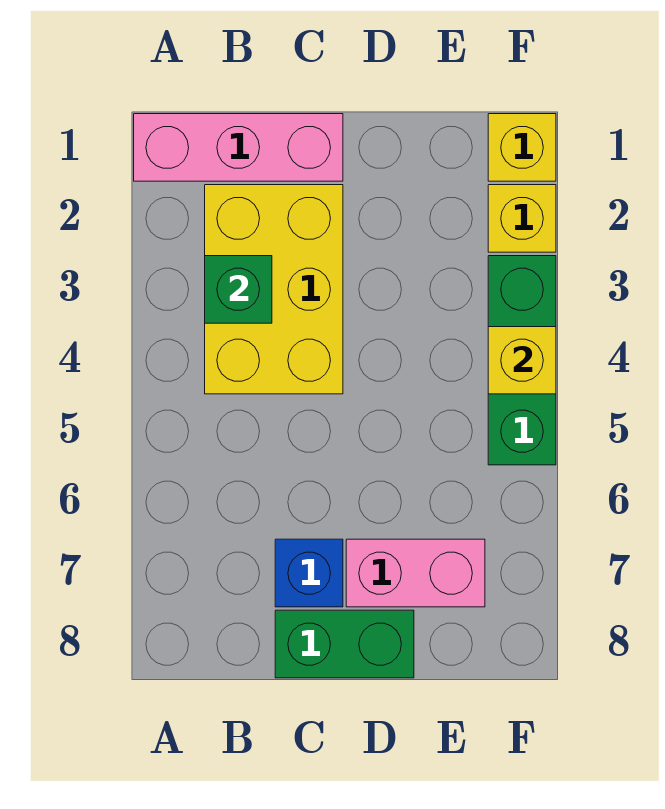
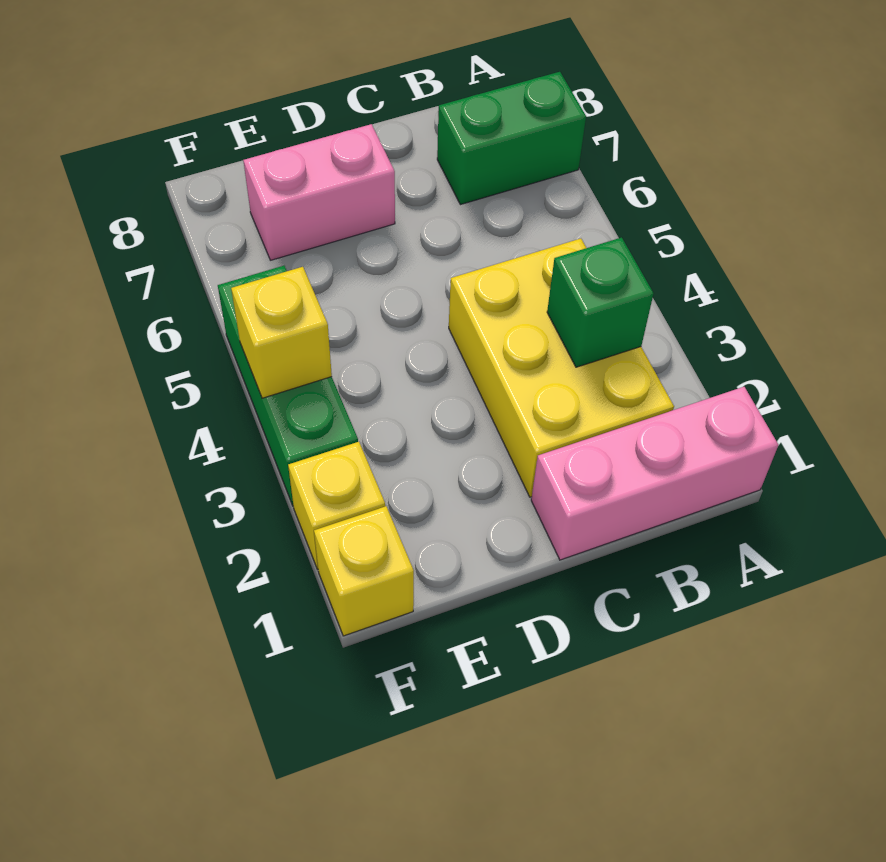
blue brick C7 level 1 -> none
green brick C8:D8 level 1 -> green brick A7:B7 level 1

